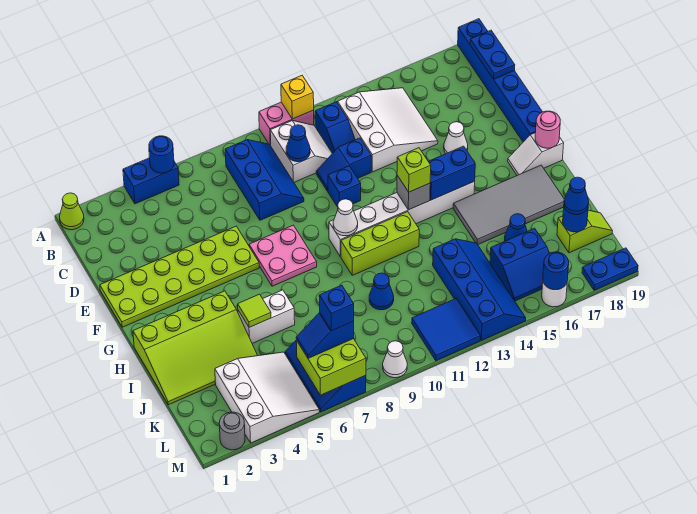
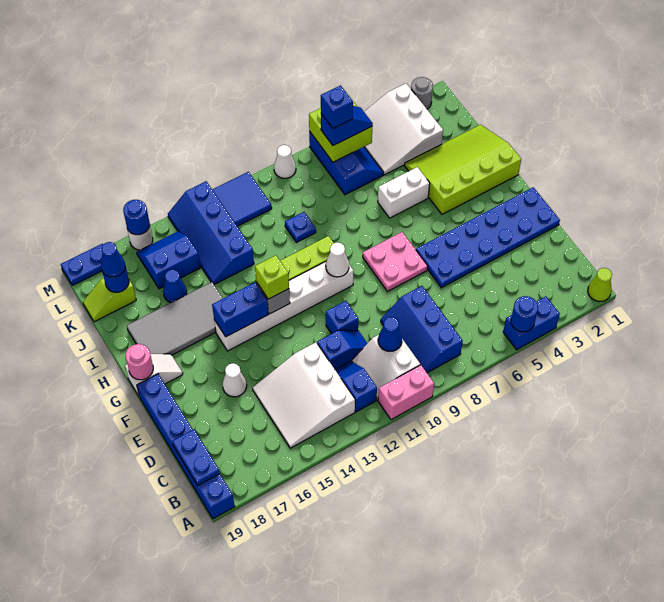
yellow brick A11 level 2 -> none
lime plate E1:F6 level 1 -> blue plate E1:F6 level 1
lime tile I5 level 2 -> none
blue cone J10 level 1 -> blue plate J10 level 1

